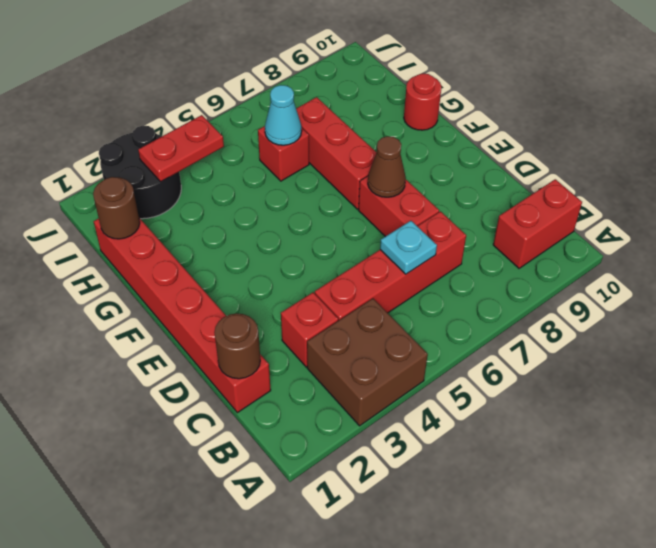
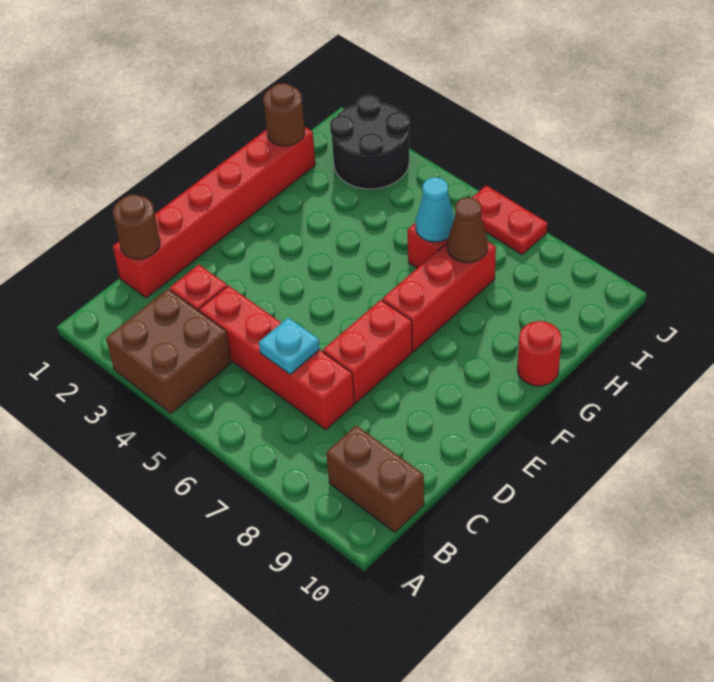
red brick B9:B10 level 1 -> brown brick B9:B10 level 1
brown cone E7 level 2 -> brown cone H7 level 2
red plate I3:I4 level 2 -> red plate J6:J7 level 1

